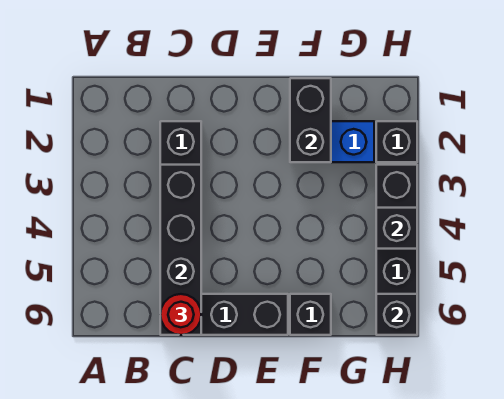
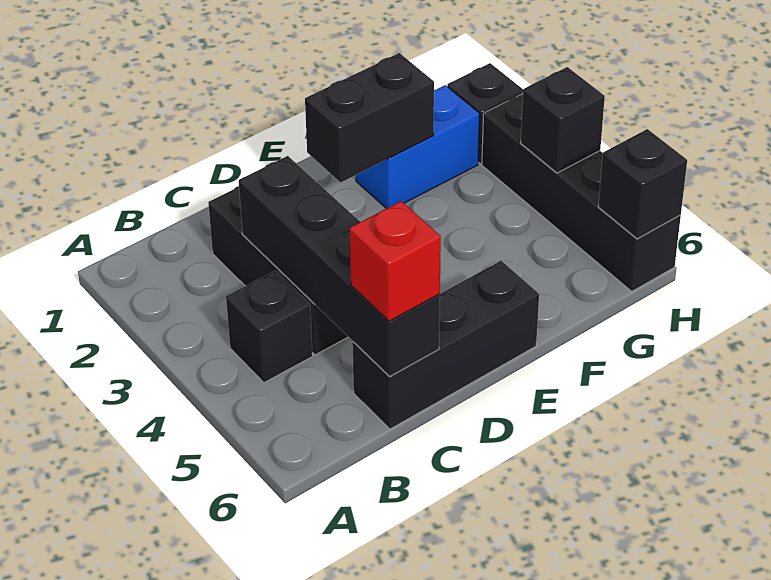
red round brick C6 level 3 -> red brick C6 level 3
black brick F1:F2 level 2 -> black brick E2:F2 level 2
black brick F6 level 1 -> black brick B4 level 1

